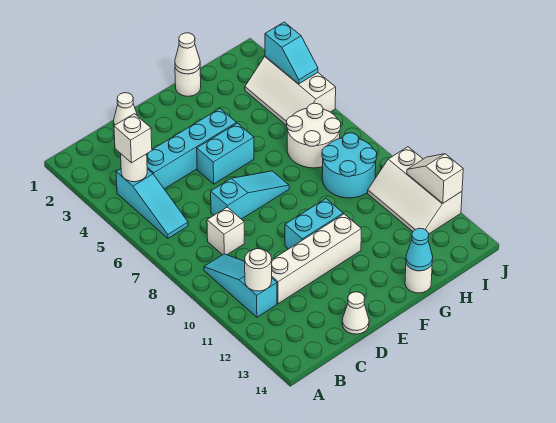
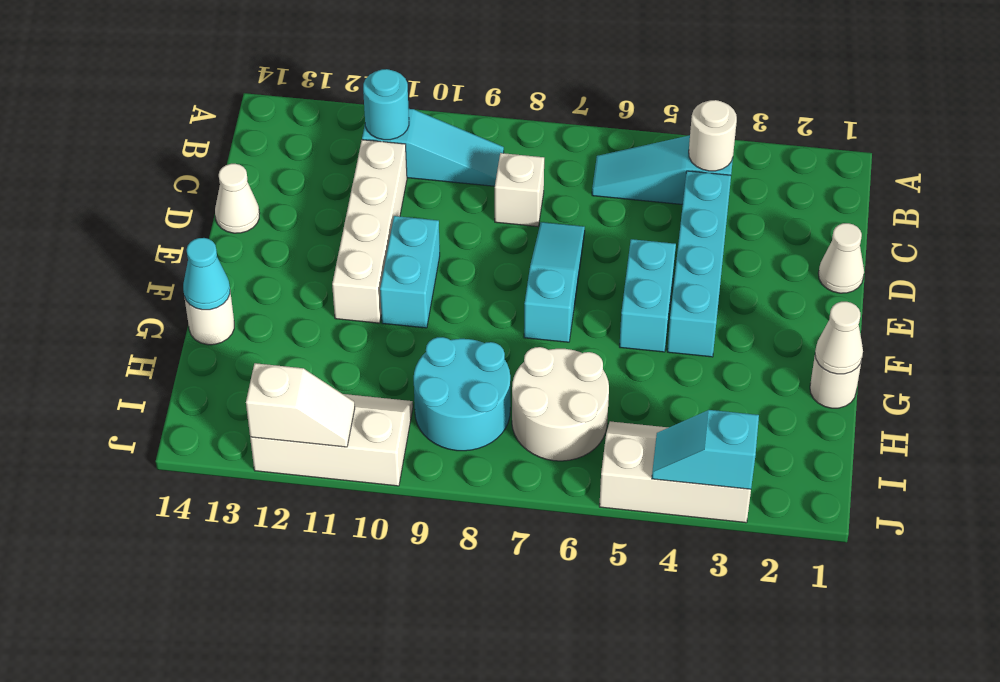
white brick B4 level 3 -> none
white round brick B11 level 2 -> cyan round brick B11 level 2
cyan slope D7:F7 level 1 top D -> cyan slope D7:F7 level 1 top F

